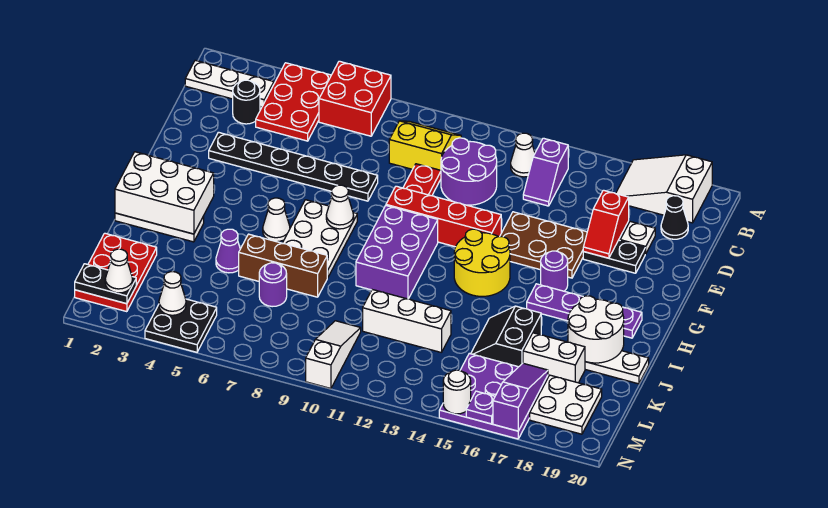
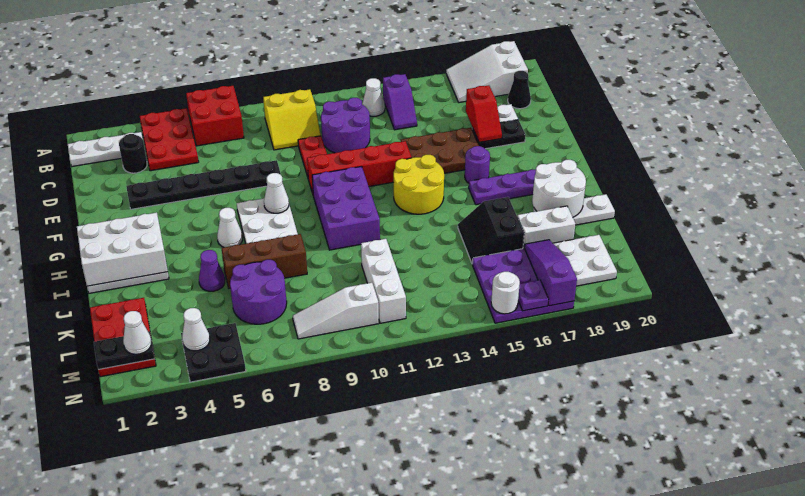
yellow slope B9:C10 level 1 top C -> yellow slope B9:C10 level 1 top B
purple round brick K7 level 1 -> purple round brick K6:L7 level 1
white brick K11:K13 level 1 -> white brick K11:M11 level 1
white slope L10:N10 level 1 top N -> white slope M8:M10 level 1 top 10

